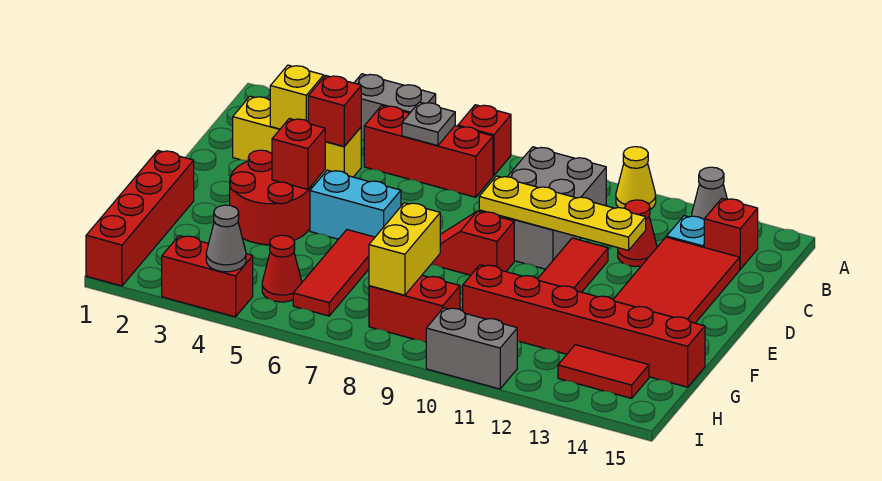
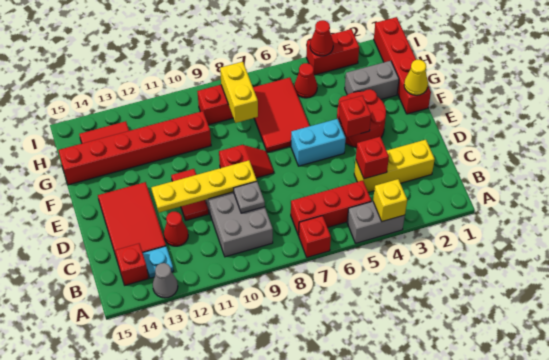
yellow cone A11 level 1 -> yellow cone F1 level 2
grey plate B6 level 2 -> grey plate C9 level 2
yellow brick C3 level 2 -> yellow brick A4 level 2
red tile F6:H6 level 1 -> red tile F6:H7 level 1
grey cone I4 level 2 -> red cone I4 level 2
grey brick I10:I11 level 1 -> grey brick G2:G3 level 1

